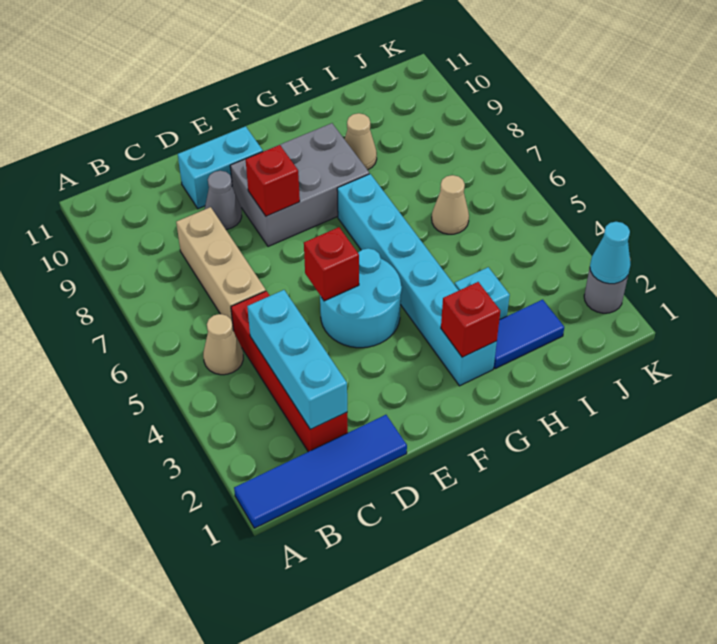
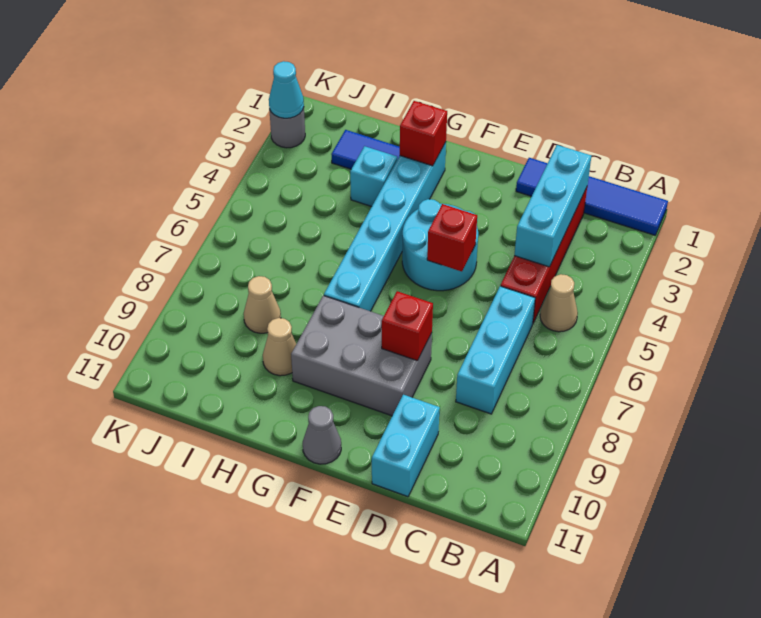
tan brick C6:C8 level 1 -> cyan brick C6:C8 level 1
grey cone D9 level 1 -> grey cone F11 level 1
cyan brick D10:E10 level 1 -> cyan brick D10:D11 level 1
tan cone I6 level 1 -> tan cone I8 level 1

